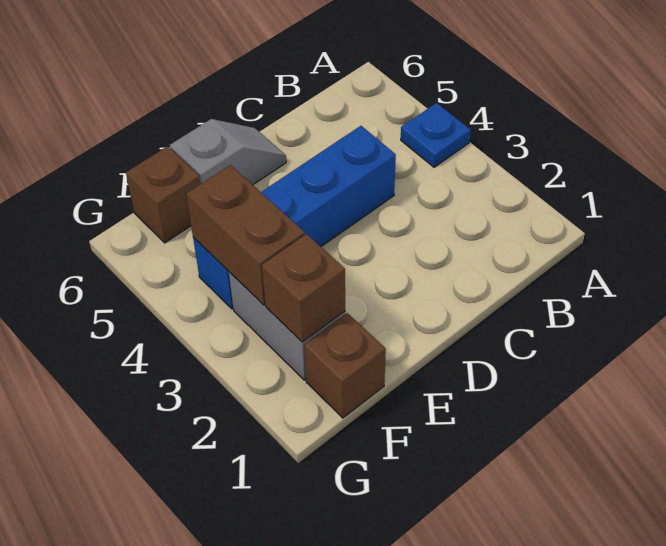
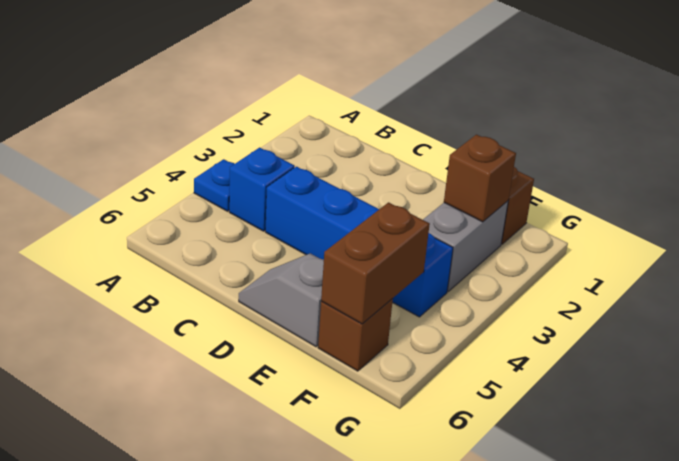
none -> blue brick B4 level 1
brown brick F3:F4 level 2 -> brown brick F5:F6 level 2

